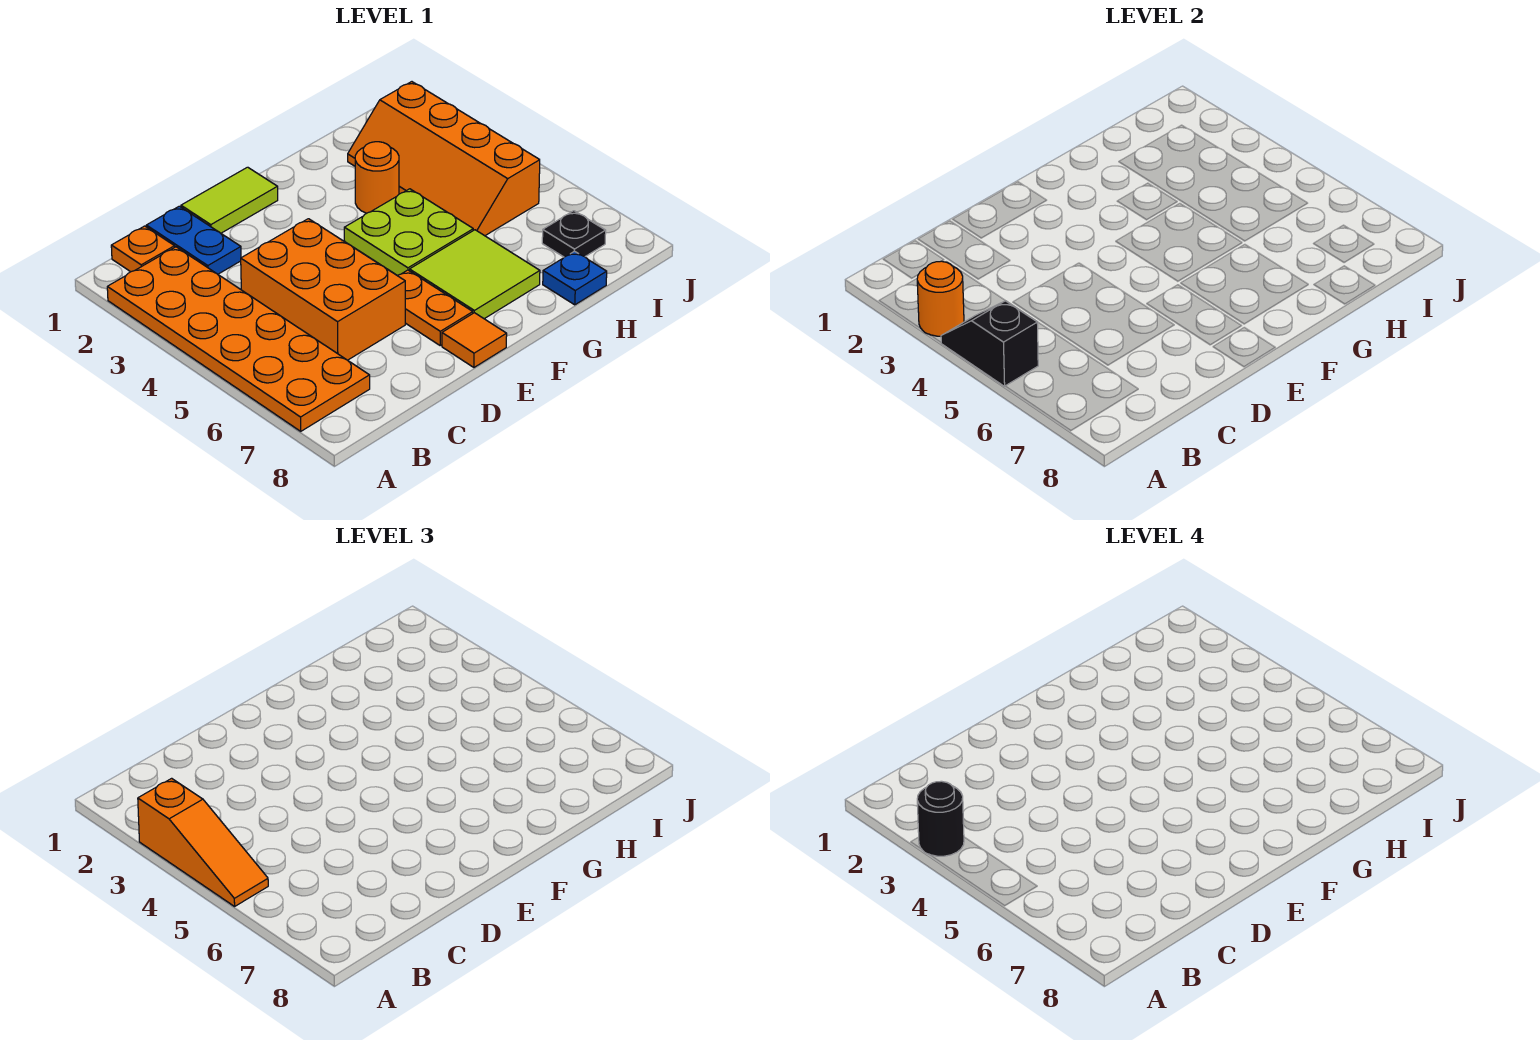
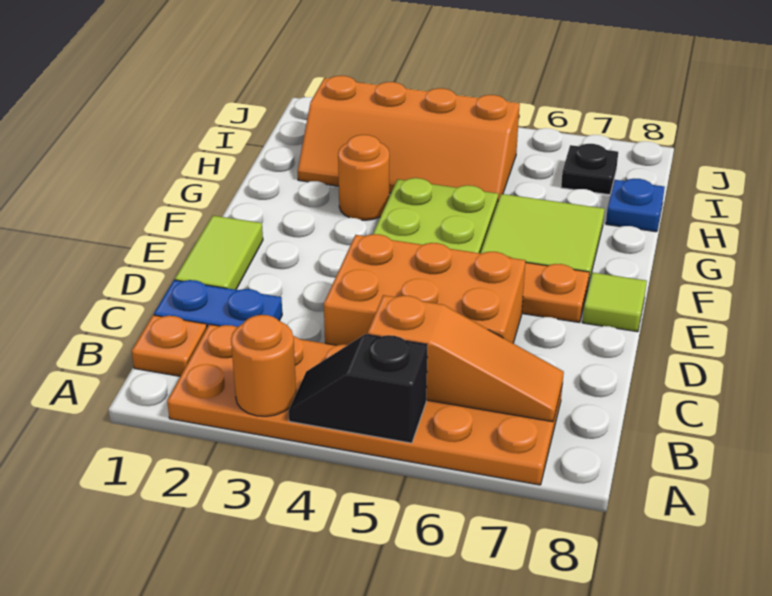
orange slope A3:A5 level 3 top 3 -> orange slope B5:B7 level 2 top 5
black round brick A3 level 4 -> none
orange tile E8 level 1 -> lime tile E8 level 1

